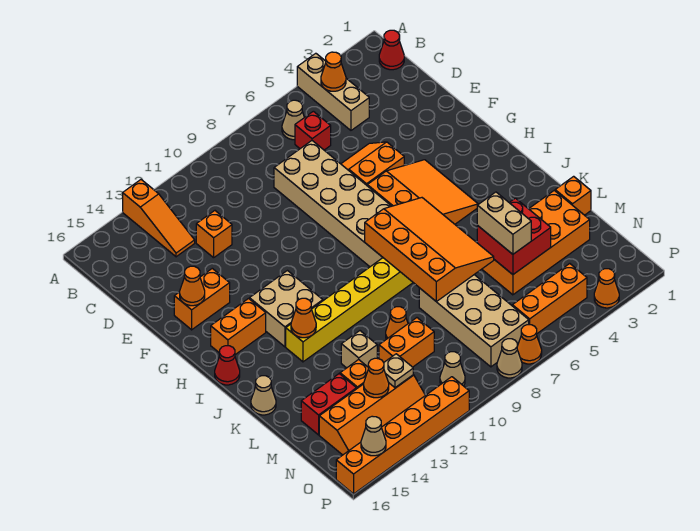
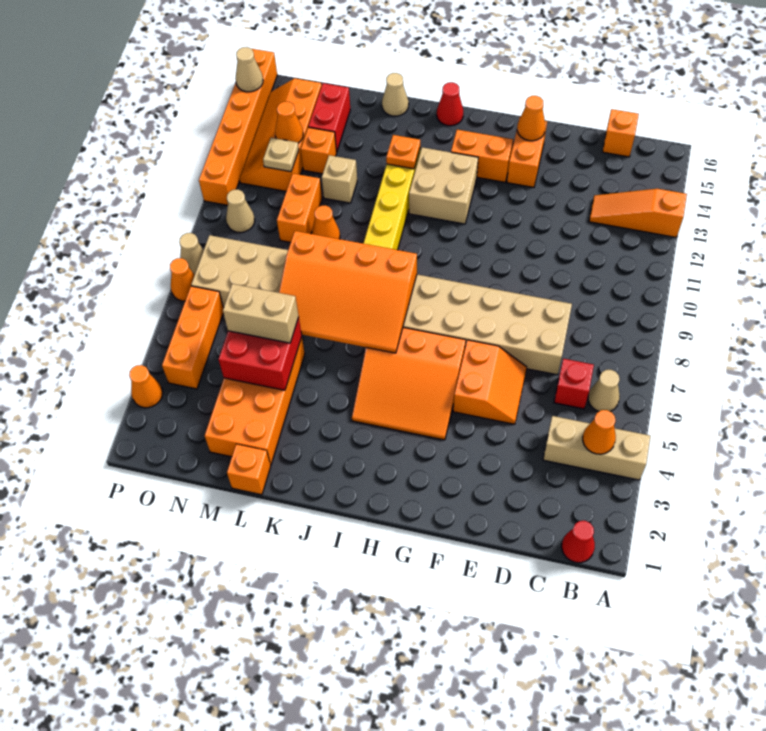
orange brick D12 level 1 -> orange brick C16 level 1
orange brick H14:H15 level 1 -> orange brick G14:H14 level 1
orange cone J13 level 2 -> orange plate J13 level 2

